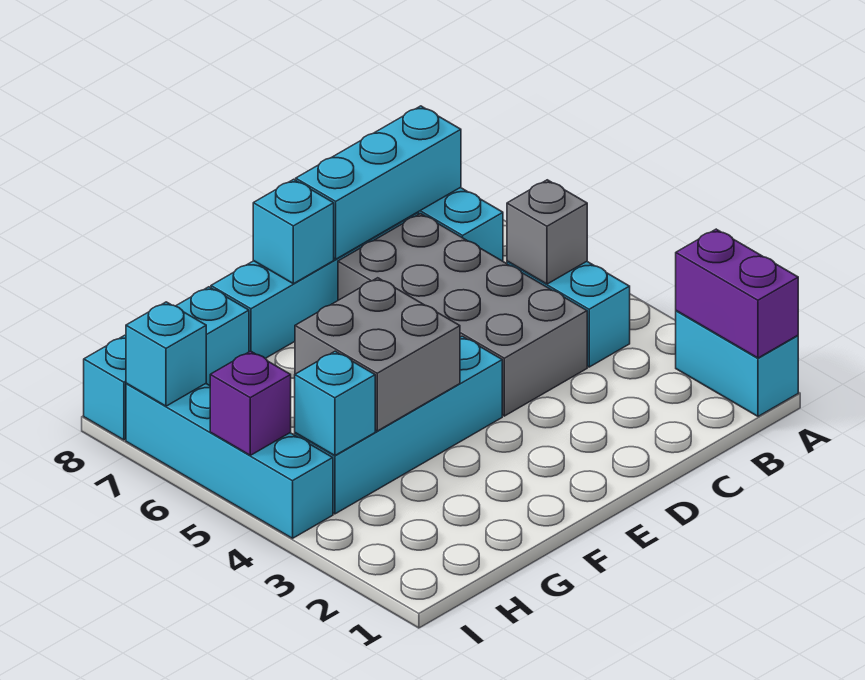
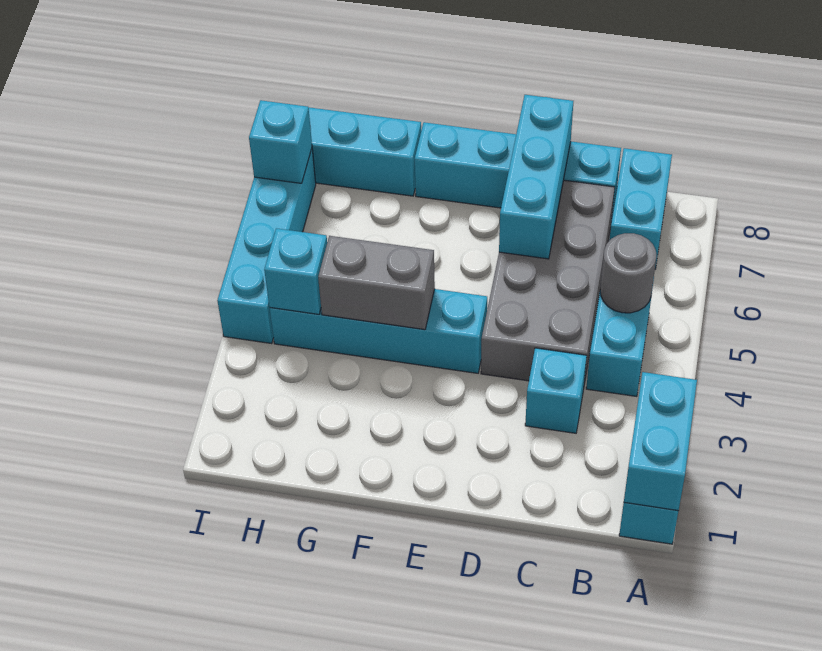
purple brick A1:A2 level 2 -> cyan brick A1:A2 level 2
grey brick B5 level 2 -> grey round brick B5 level 2
cyan brick B8:D8 level 2 -> cyan brick D6:D8 level 2
cyan brick E8 level 2 -> cyan brick C3 level 1
grey brick F4:G5 level 2 -> grey brick F4:G4 level 2
purple brick I5 level 2 -> none

